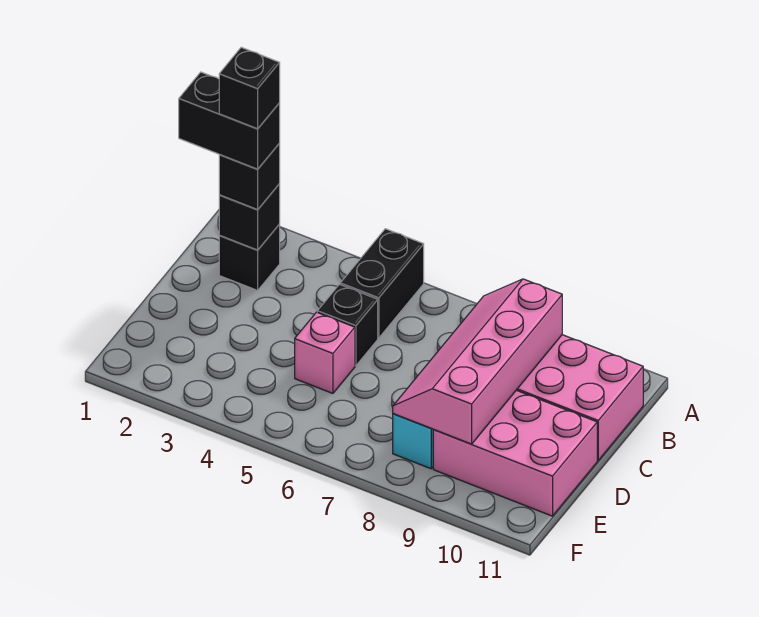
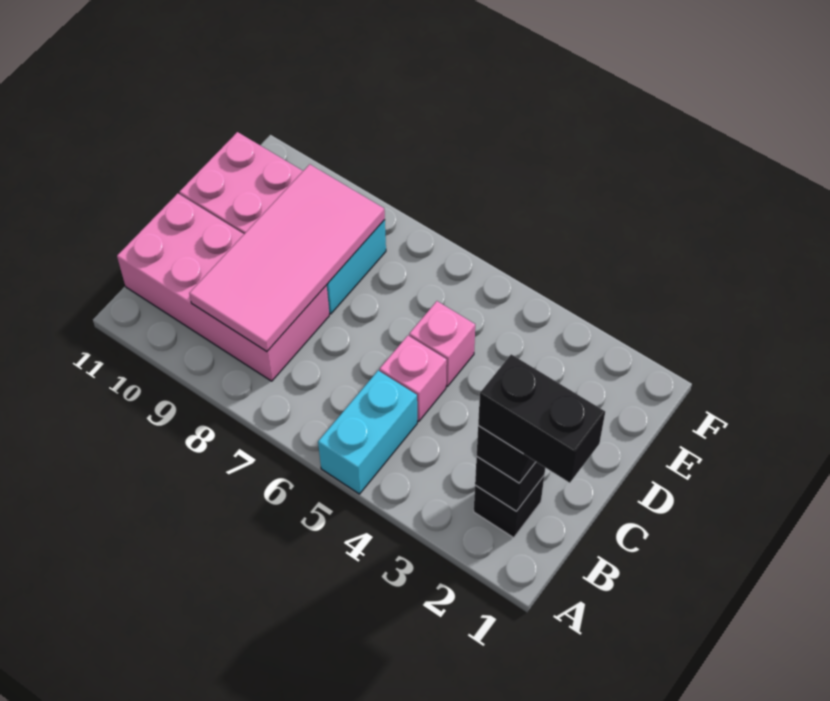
black brick A5:B5 level 1 -> cyan brick A5:B5 level 1
black brick B2 level 5 -> none
pink slope B8:E9 level 2 top 9 -> pink tile B8:E9 level 2
black brick C5 level 1 -> pink brick C5 level 1

